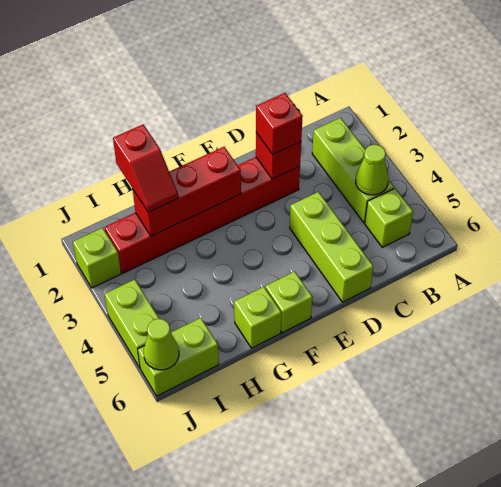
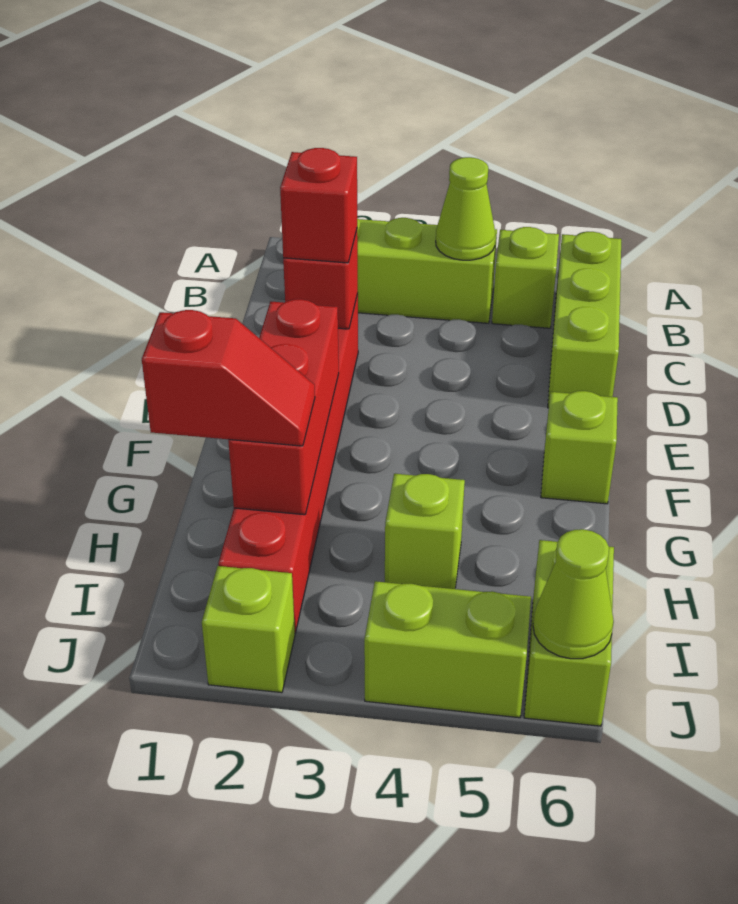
lime brick D4:D6 level 1 -> lime brick B6:D6 level 1
lime brick G6 level 1 -> lime brick H4 level 1

